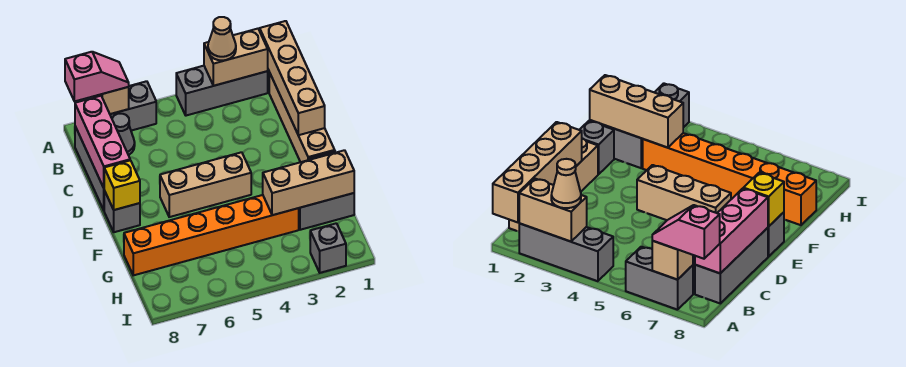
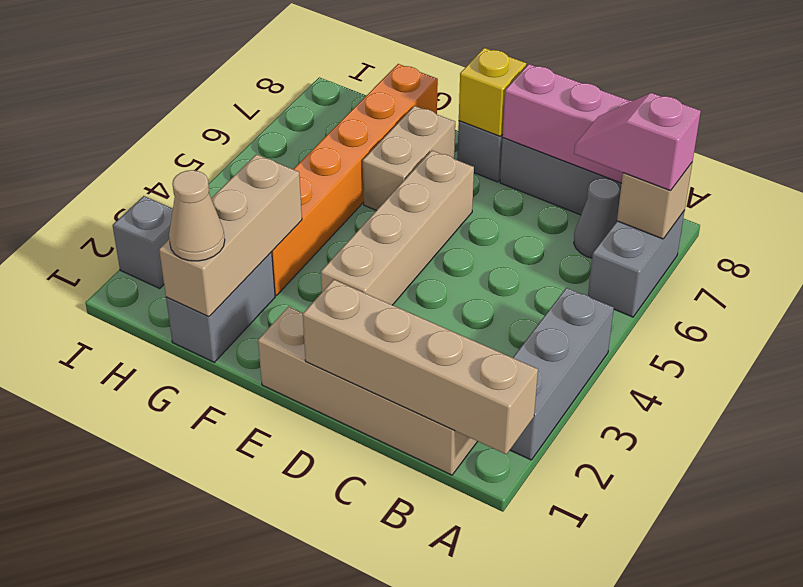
tan brick A2:A3 level 2 -> tan brick F6:F7 level 1
tan cone A3 level 3 -> tan cone G1 level 3
pink slope A7:A8 level 3 top 8 -> pink slope A7:B7 level 3 top A
tan brick E4:E6 level 1 -> tan brick E3:E6 level 1
grey brick F1 level 1 -> none

